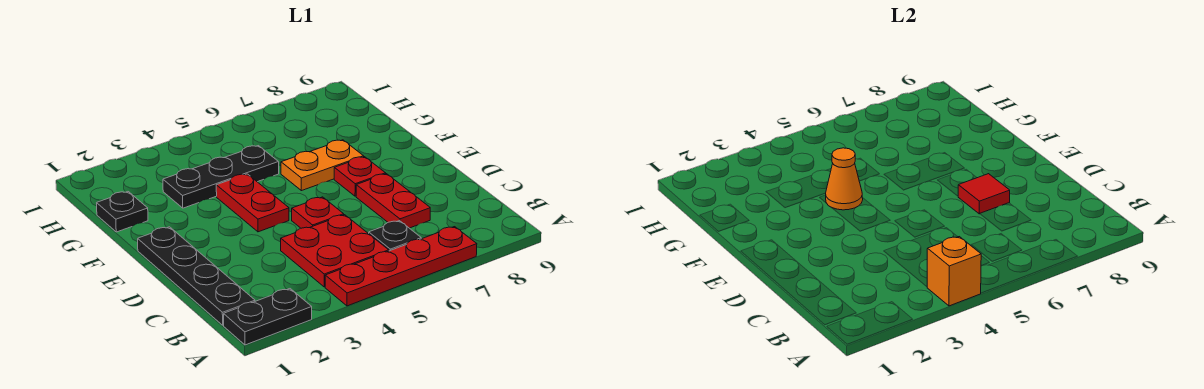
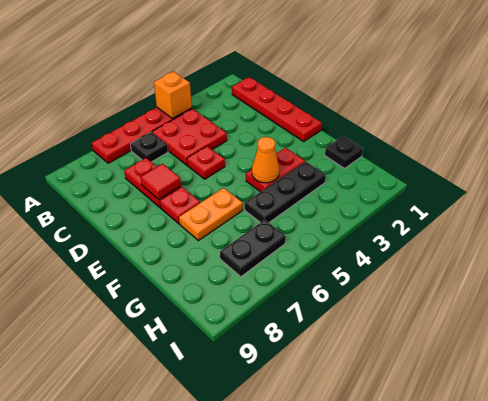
black plate A1:A2 level 1 -> black plate H6:H7 level 1
black plate B1:E1 level 1 -> red plate B1:E1 level 1
red plate E4:F4 level 1 -> red plate F3:F4 level 1

